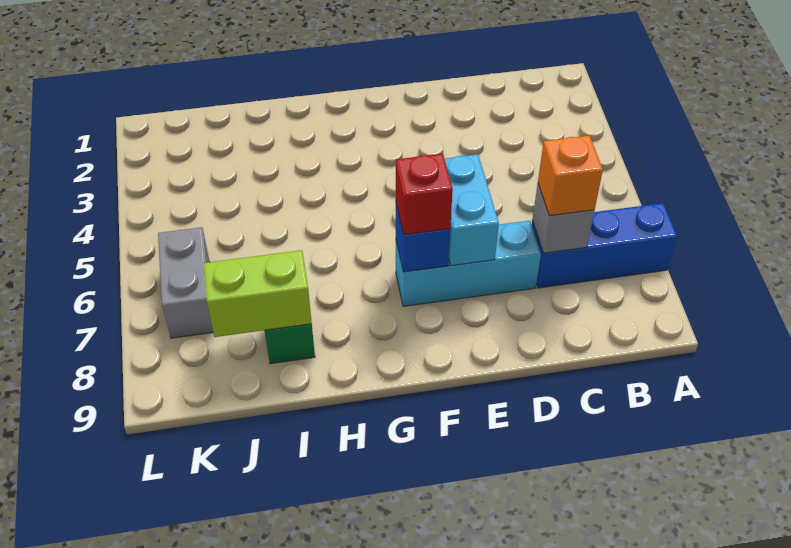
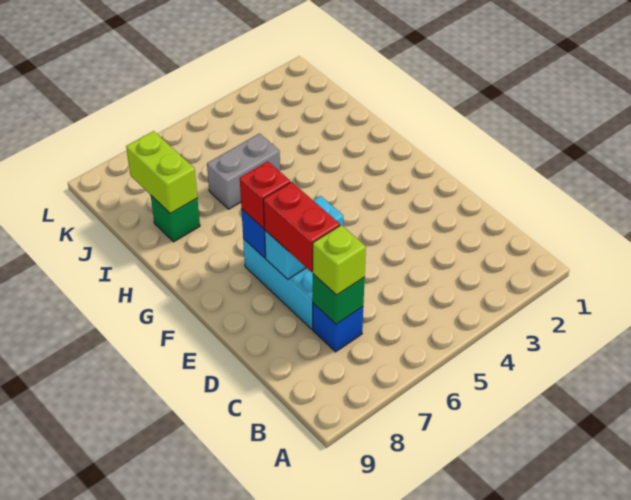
blue brick A7:C7 level 1 -> blue brick C7 level 1
grey brick C7 level 2 -> green brick C7 level 2
orange brick C7 level 3 -> lime brick C7 level 3
none -> red brick D7:E7 level 3
grey brick K6:K7 level 1 -> grey brick I5:I6 level 1

